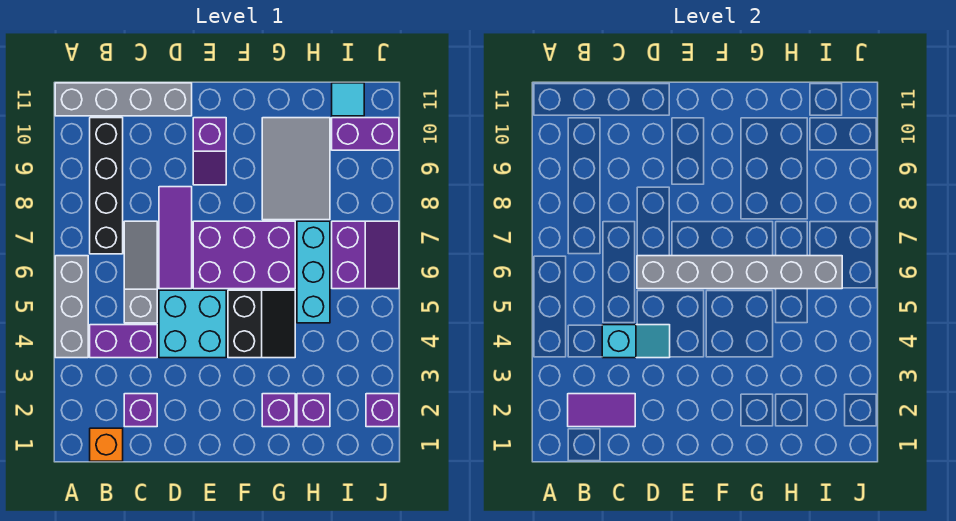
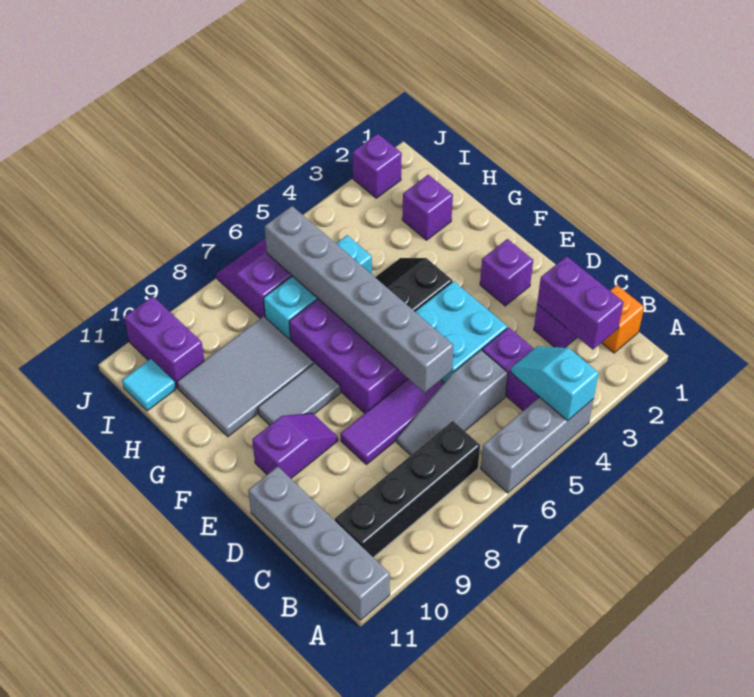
purple tile B2:C2 level 2 -> purple brick B2:C2 level 2
cyan slope C4:D4 level 2 top C -> cyan slope A4:B4 level 2 top A
none -> grey tile F8:F9 level 1
purple brick G2 level 1 -> purple brick E2 level 1

